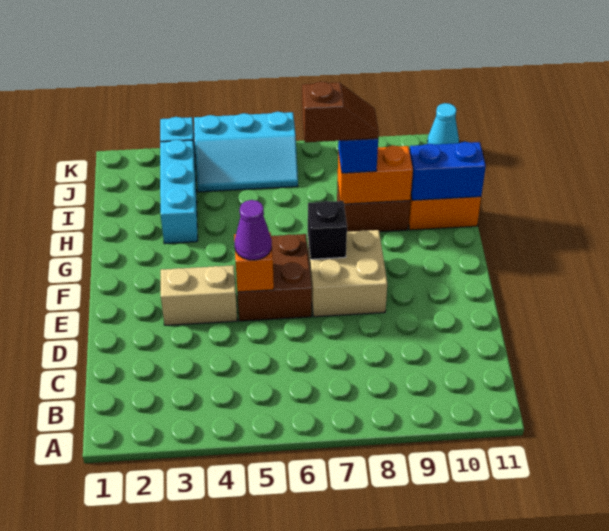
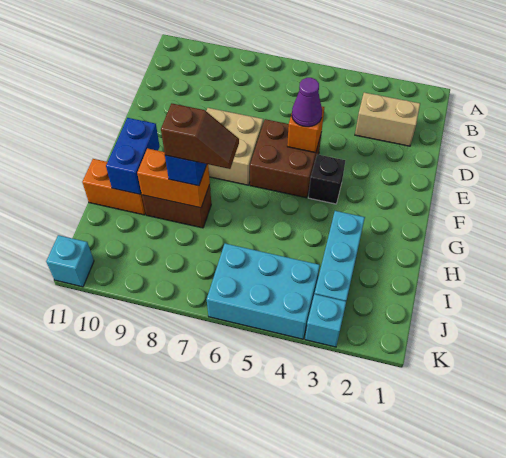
tan brick E3:E4 level 1 -> tan brick C2:C3 level 1
black brick F7 level 2 -> black brick F4 level 1
brown slope H7:H8 level 4 top 7 -> brown slope H7:H8 level 4 top 8
blue brick H10:H11 level 2 -> blue brick G10:H10 level 2
cyan slope J4:K6 level 1 top K -> cyan brick J4:K6 level 1
cyan cone K11 level 1 -> cyan brick K11 level 1

